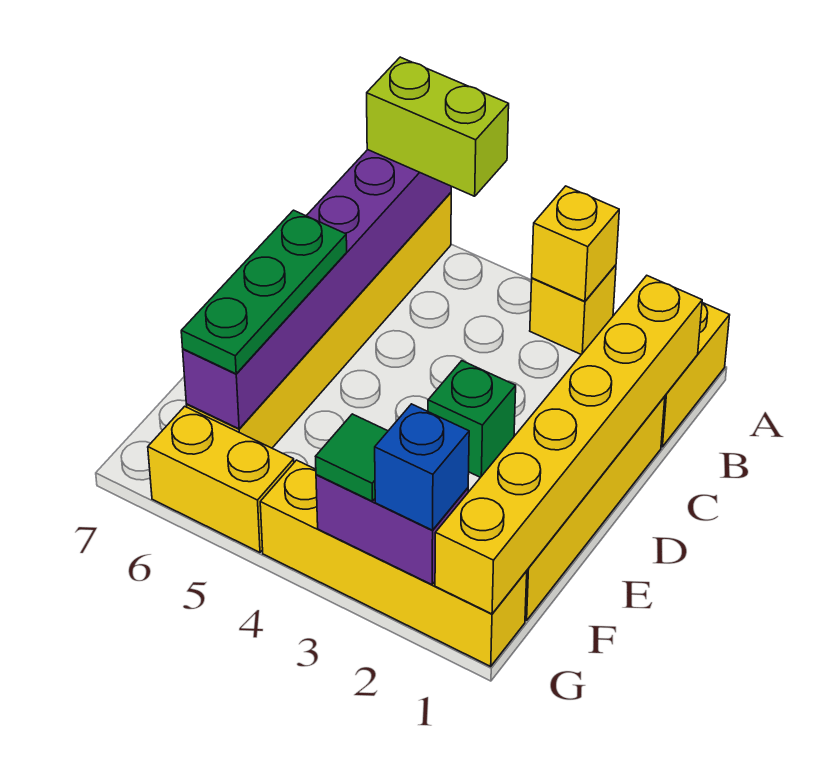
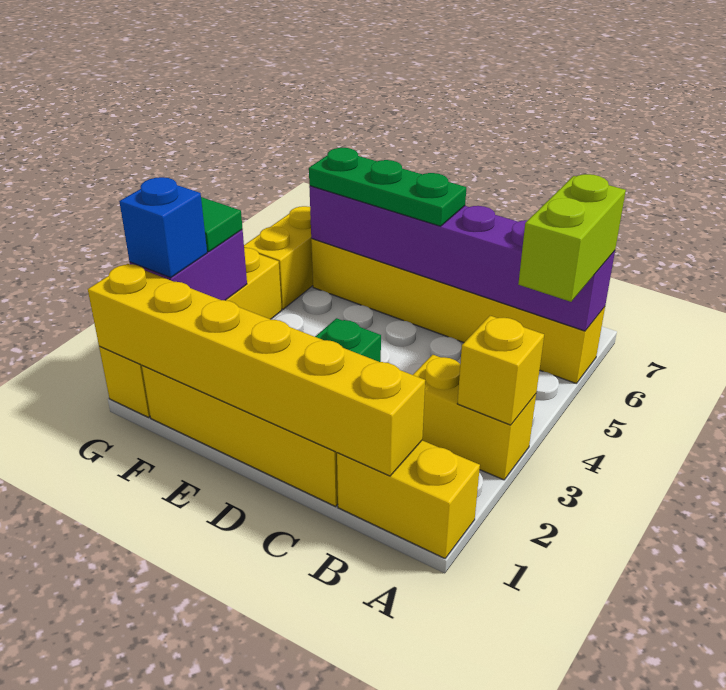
yellow brick A3 level 1 -> yellow brick A3:B3 level 1

